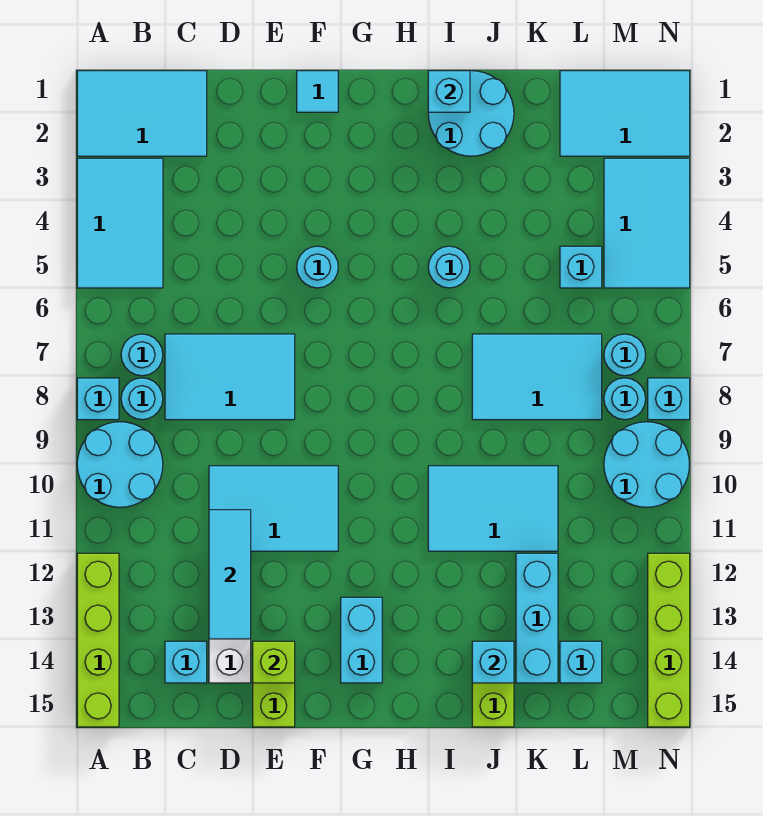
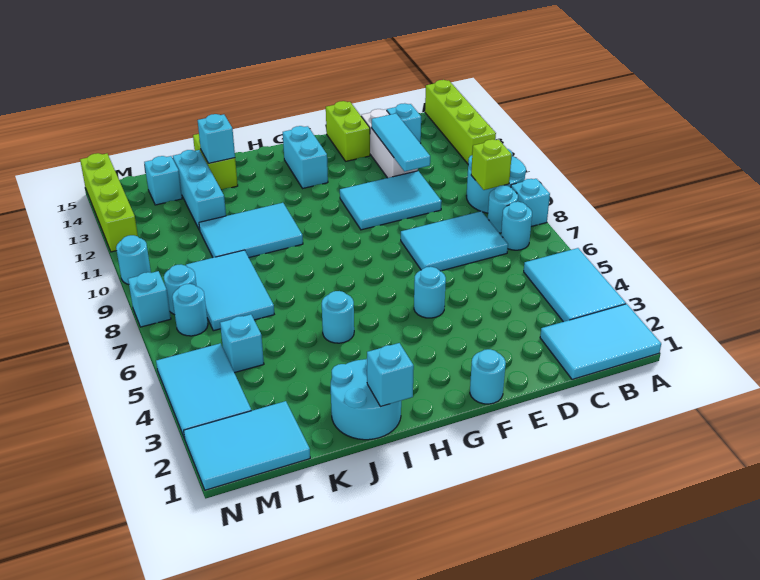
lime brick E14 level 2 -> lime brick B9 level 2
cyan tile F1 level 1 -> cyan round brick F1 level 1
cyan tile J7:L8 level 1 -> cyan tile K7:L9 level 1
cyan round brick M9:N10 level 1 -> cyan round brick N10 level 1

